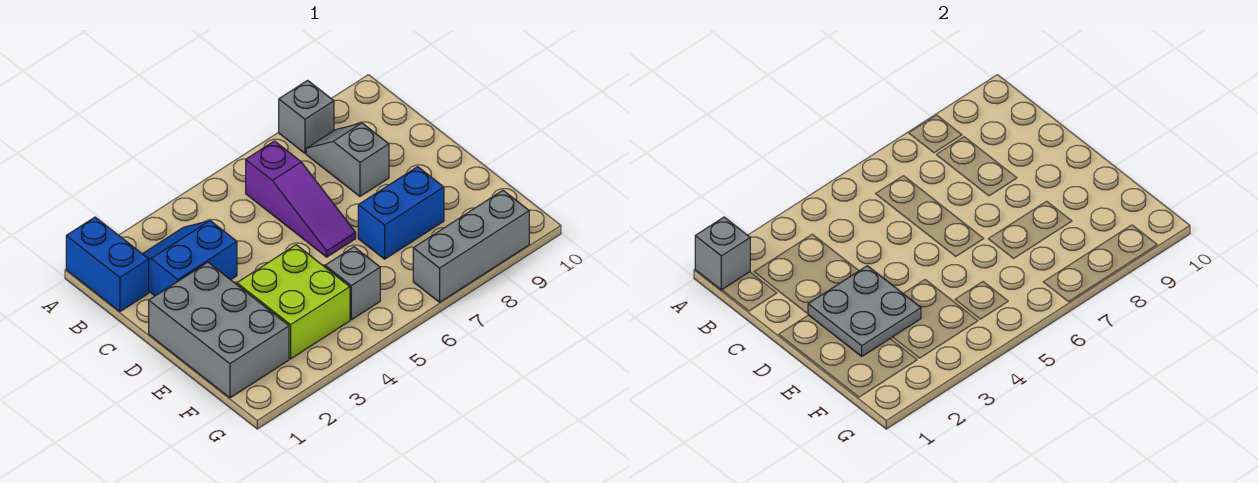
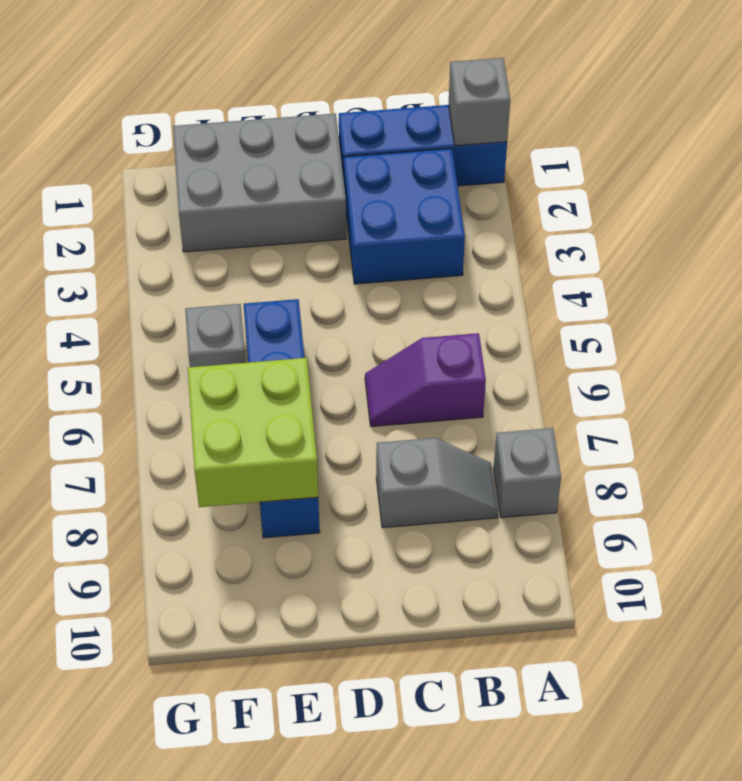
blue brick A1:B1 level 1 -> blue brick A1:C1 level 1
blue slope B2:C3 level 1 top C -> blue brick B2:C3 level 1
purple slope B6:D6 level 1 top B -> purple slope B6:C6 level 1 top B
grey plate D2:E3 level 2 -> none
lime brick E3:F4 level 1 -> lime brick E7:F8 level 2
blue brick E7:E8 level 1 -> blue brick E5:E8 level 1
grey brick G7:G9 level 1 -> none

